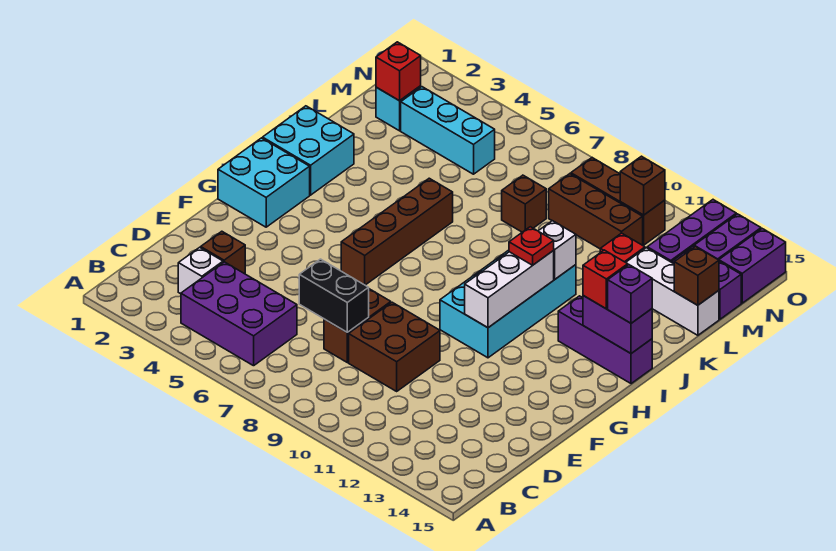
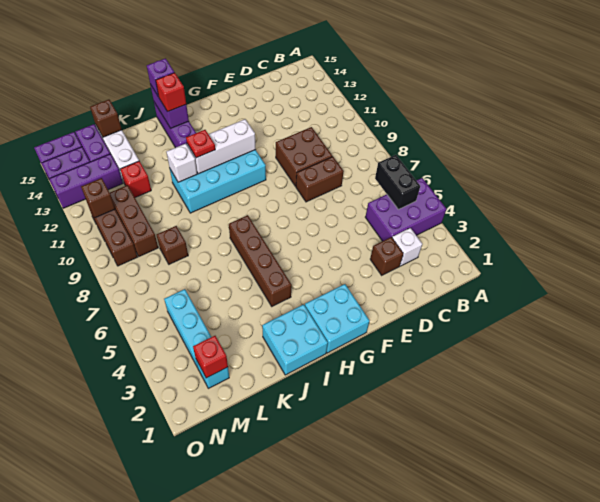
purple brick B4:C6 level 1 -> purple brick A4:C5 level 1
black brick D7:D8 level 2 -> black brick B5:B6 level 2
brown brick G6:J6 level 1 -> brown brick I4:I7 level 1

